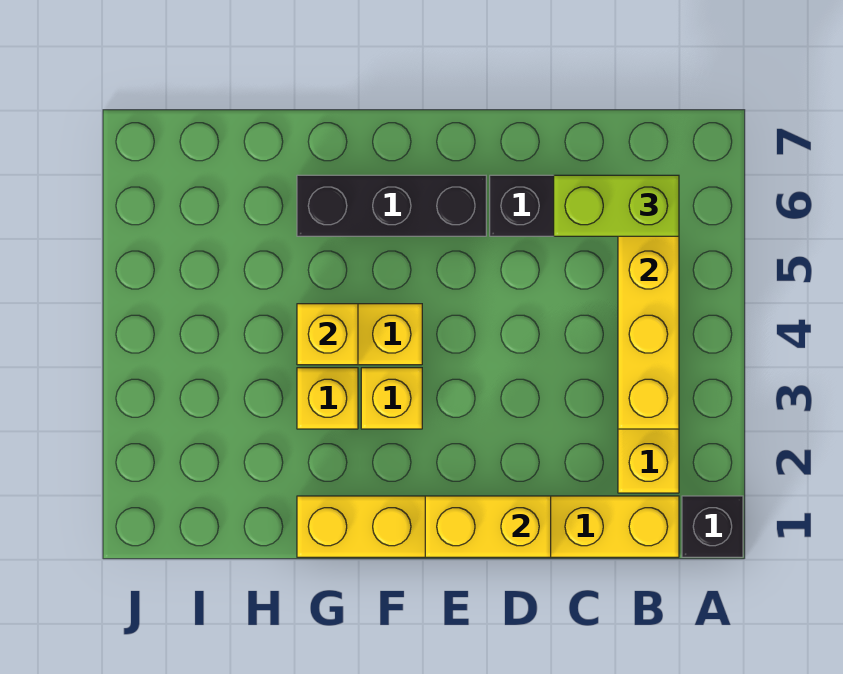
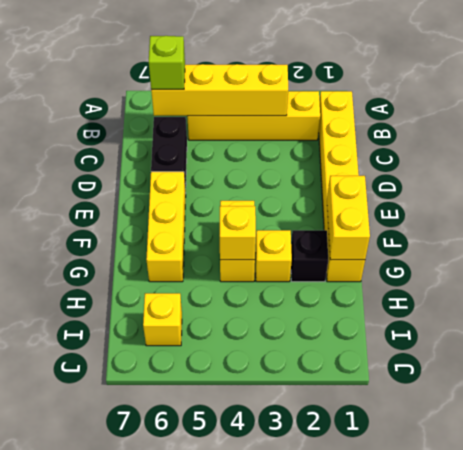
black brick A1 level 1 -> black brick G2 level 1
lime brick B6:C6 level 3 -> lime brick B6 level 3
yellow brick D1:E1 level 2 -> yellow brick F1:G1 level 2
black brick E6:G6 level 1 -> yellow brick E6:G6 level 1
yellow brick F3 level 1 -> yellow brick I6 level 1

